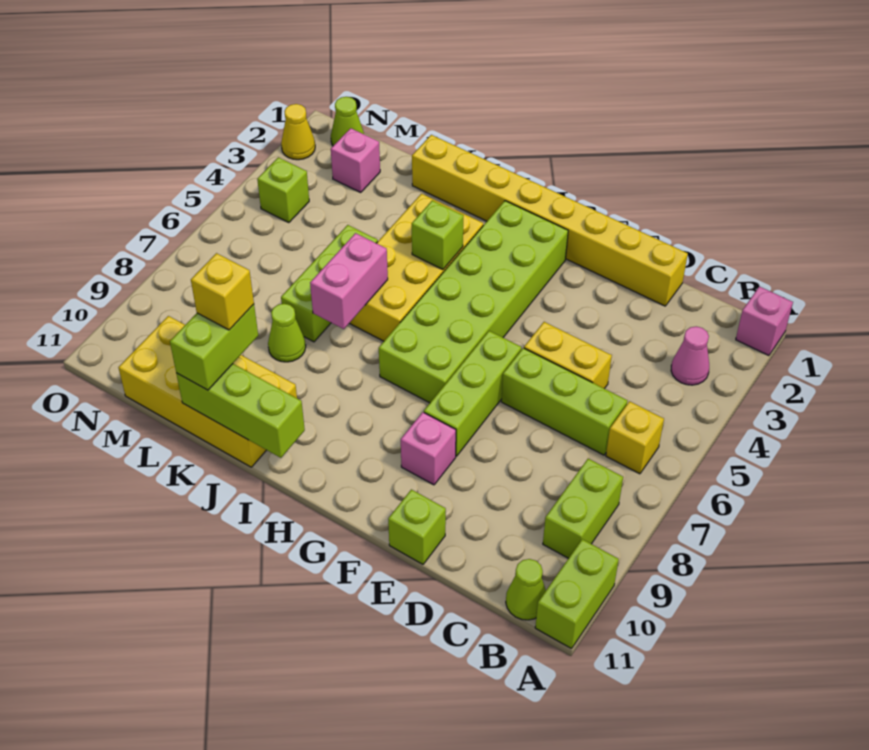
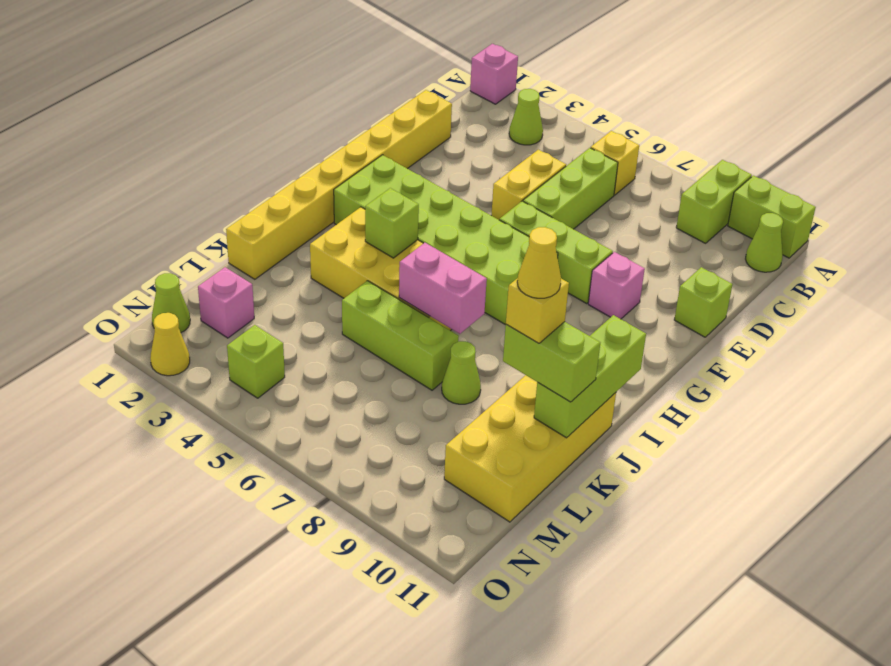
pink cone B3 level 1 -> lime cone B3 level 1
lime brick B8:B9 level 1 -> lime brick A9:B9 level 1
none -> yellow cone K10 level 5

